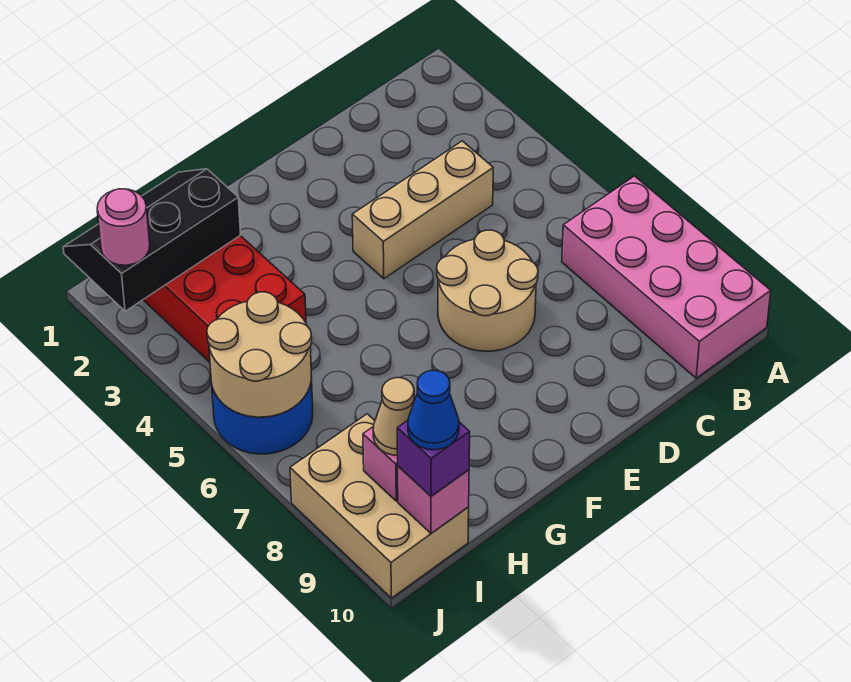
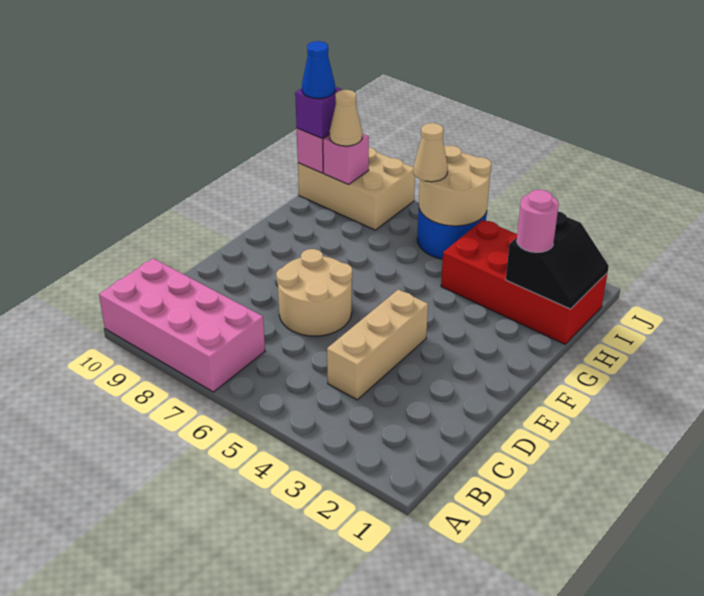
black slope H1:J2 level 2 top 2 -> black slope H1:I2 level 2 top 2
none -> tan cone I6 level 3
pink round brick J2 level 3 -> pink round brick H2 level 3

